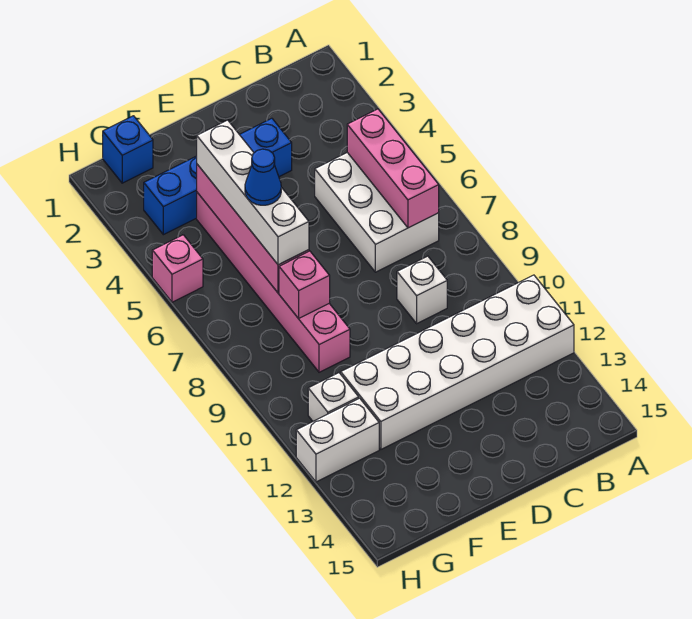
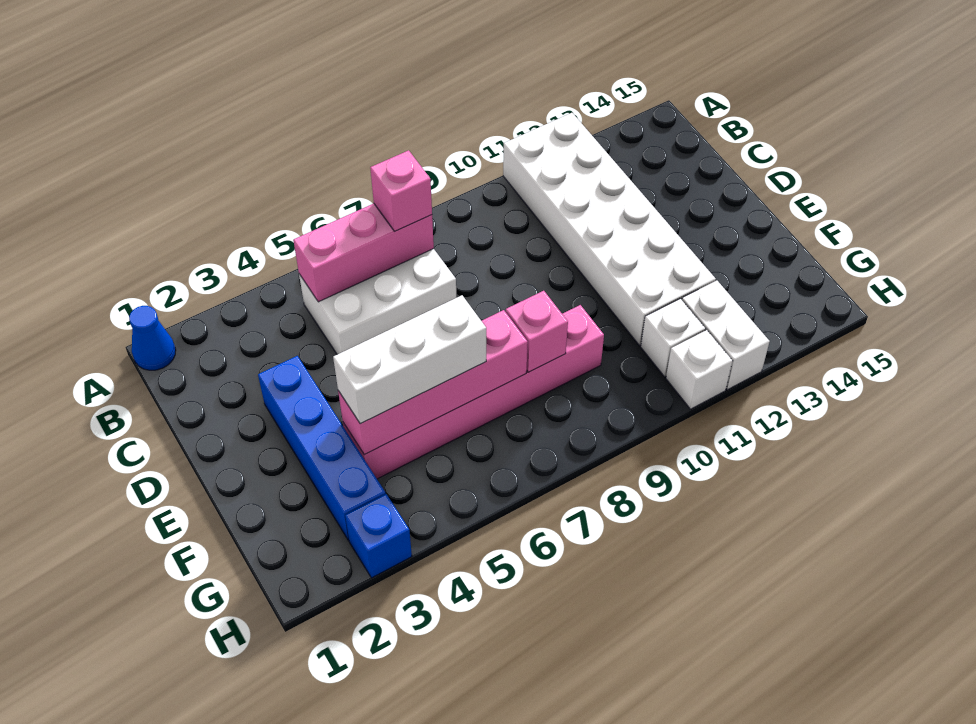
white brick C9 level 1 -> white brick H11 level 1
white brick F4:F7 level 3 -> white brick F4:F6 level 3
blue cone F6 level 4 -> blue cone A1 level 1
blue brick G1 level 1 -> blue brick H3 level 1
pink brick H5 level 1 -> pink brick B7 level 3

